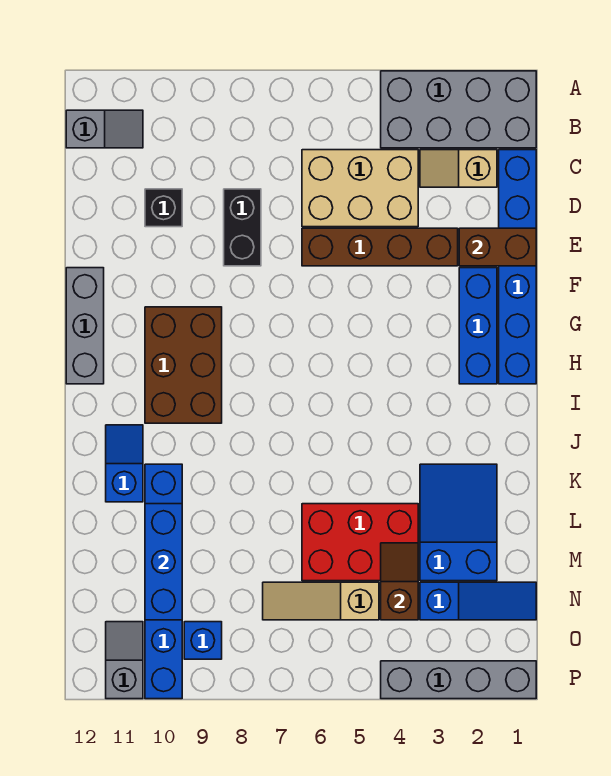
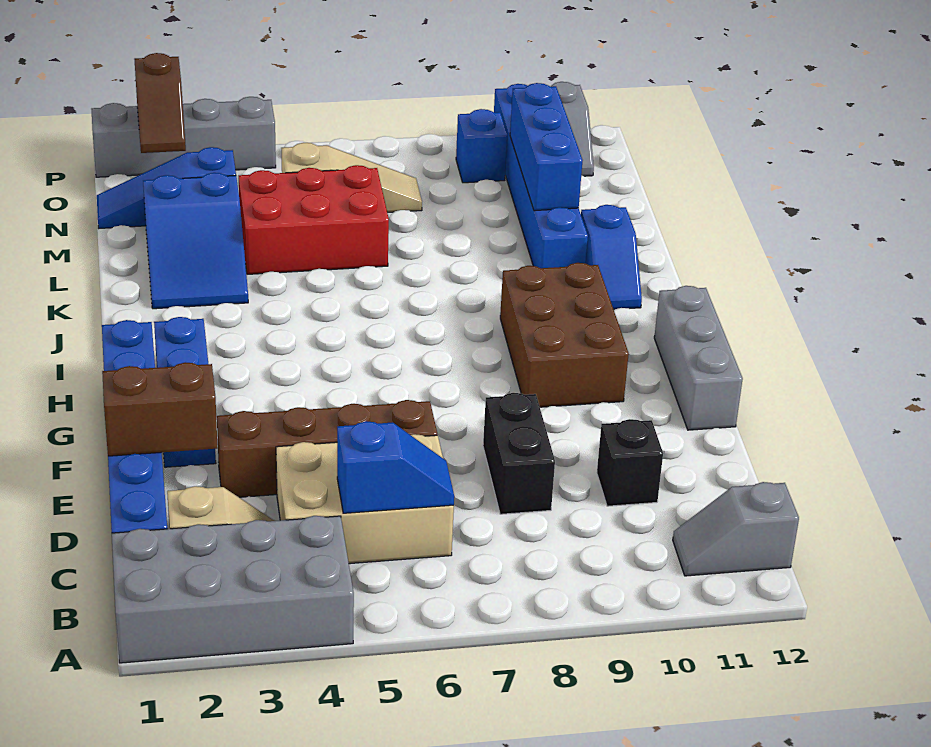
none -> blue slope C5:C6 level 2 top 5
brown slope M4:N4 level 2 top N -> brown slope O2:P2 level 2 top P

